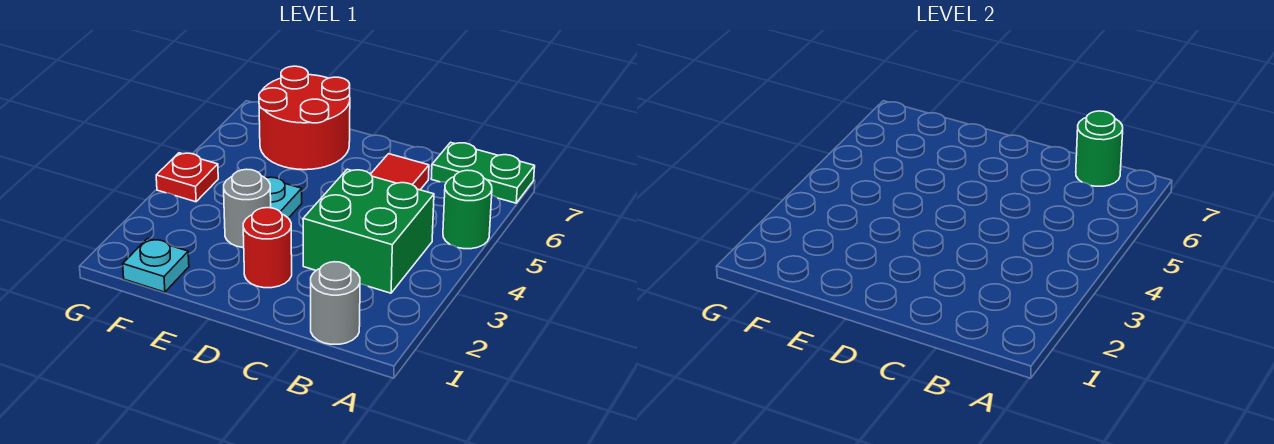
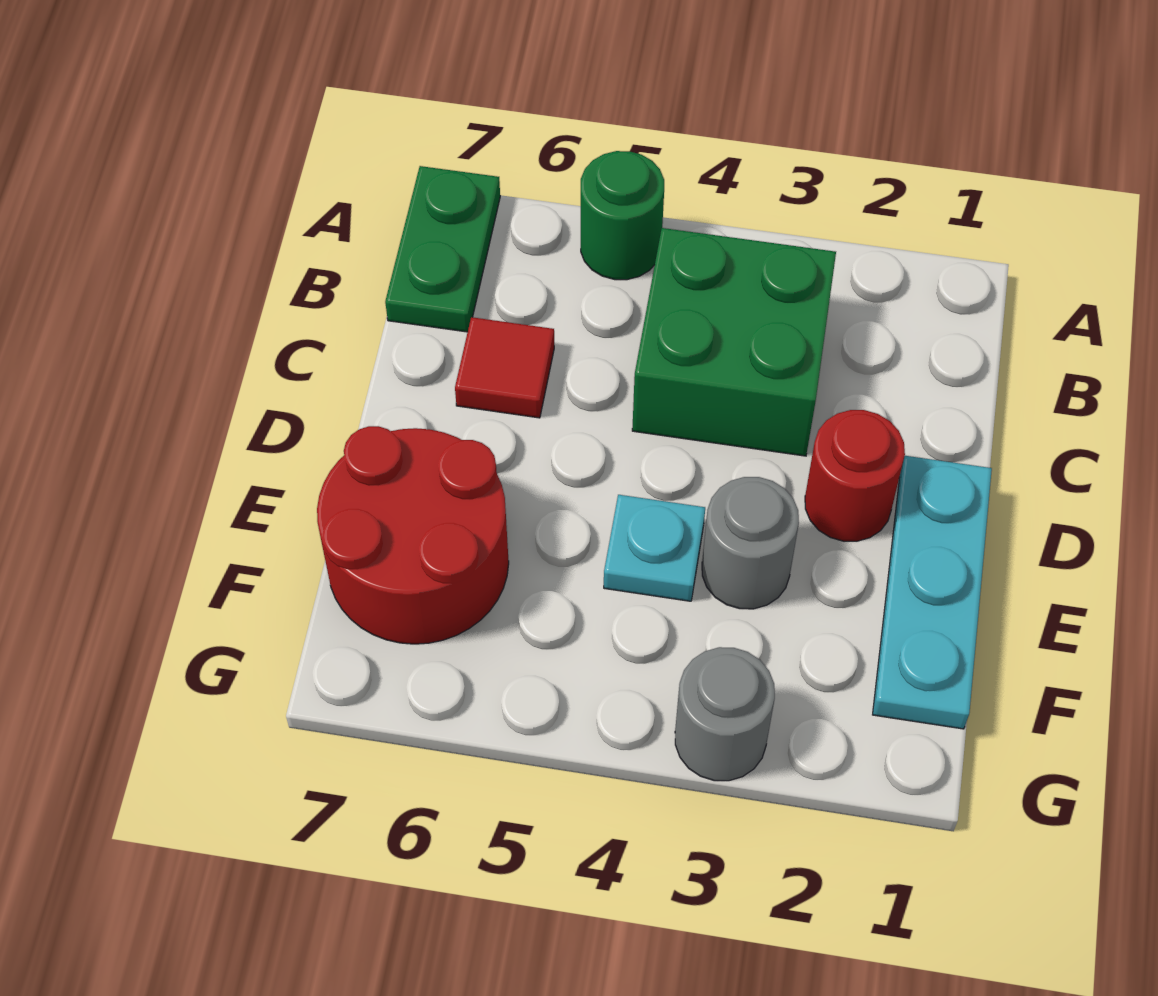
grey round brick B1 level 1 -> grey round brick G3 level 1
green round brick B7 level 2 -> none
cyan plate F1 level 1 -> cyan plate D1:F1 level 1
red plate G4 level 1 -> none

